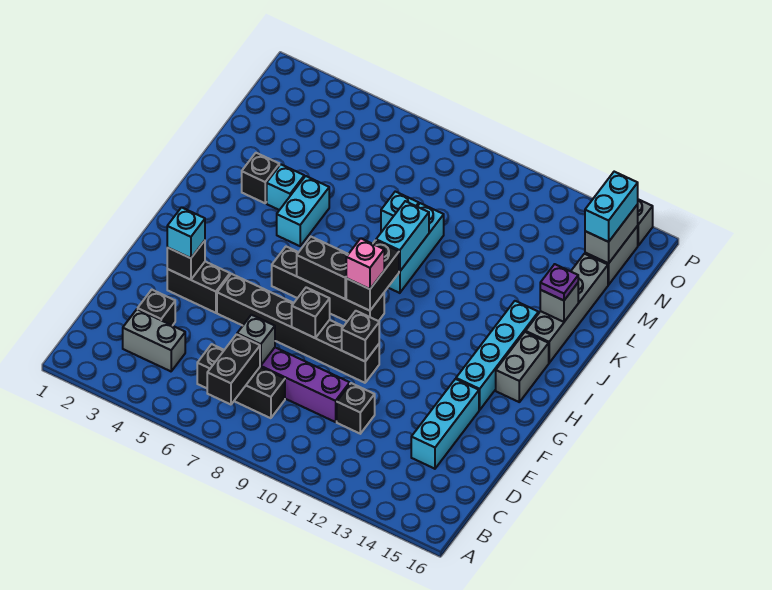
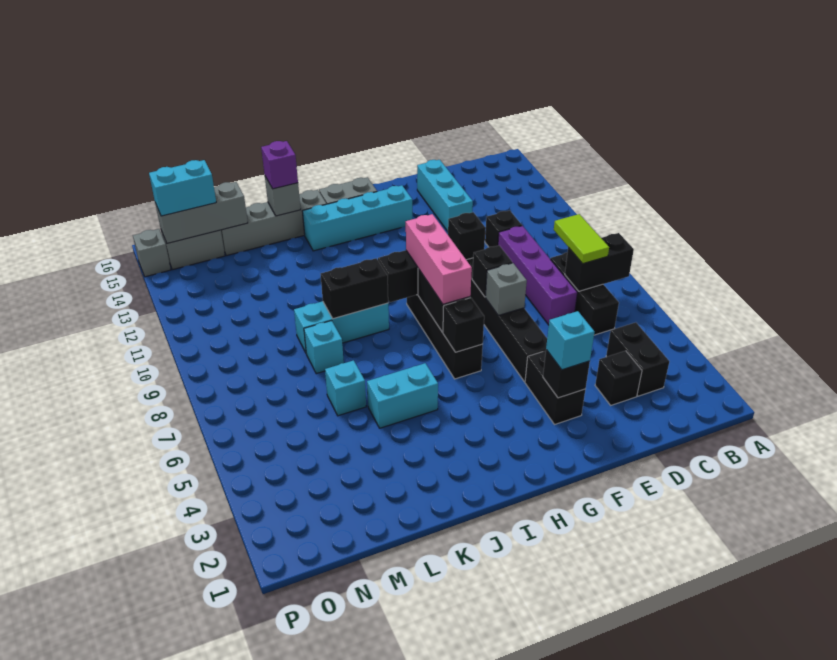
grey brick C3:C4 level 1 -> black brick C3:C4 level 1
none -> lime tile C7:C8 level 3
grey brick D7 level 2 -> grey brick F7 level 2
cyan brick D14:F14 level 1 -> cyan brick E13:E15 level 1
pink brick H9 level 3 -> pink brick H7:H9 level 3
cyan brick J9:K9 level 2 -> black brick J9:K9 level 2
black brick K3 level 1 -> black brick H6 level 2
cyan brick K4 level 1 -> cyan brick L6 level 1
purple plate K15 level 3 -> purple brick K15 level 3
grey brick N15:O15 level 2 -> grey brick M15:O15 level 2

